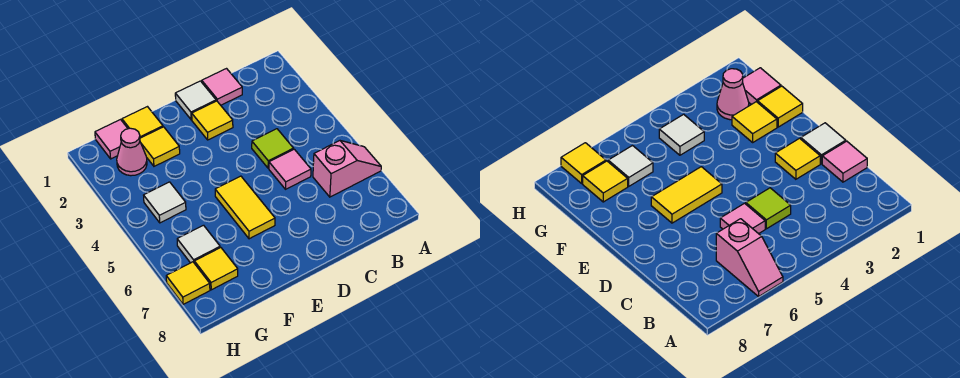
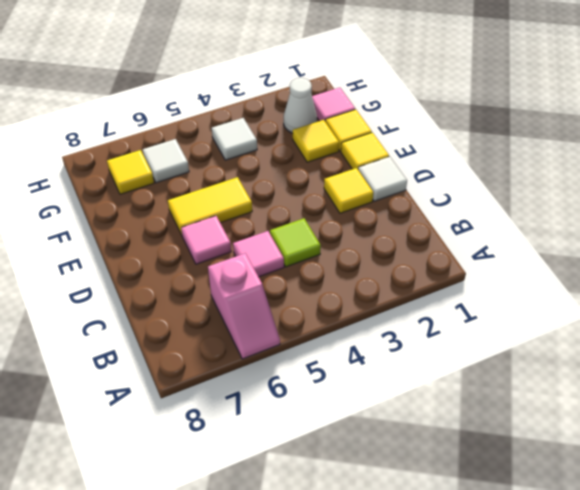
pink tile C1 level 1 -> pink tile D6 level 1
pink cone G2 level 1 -> white cone G2 level 1
yellow tile H7 level 1 -> yellow tile E1 level 1

